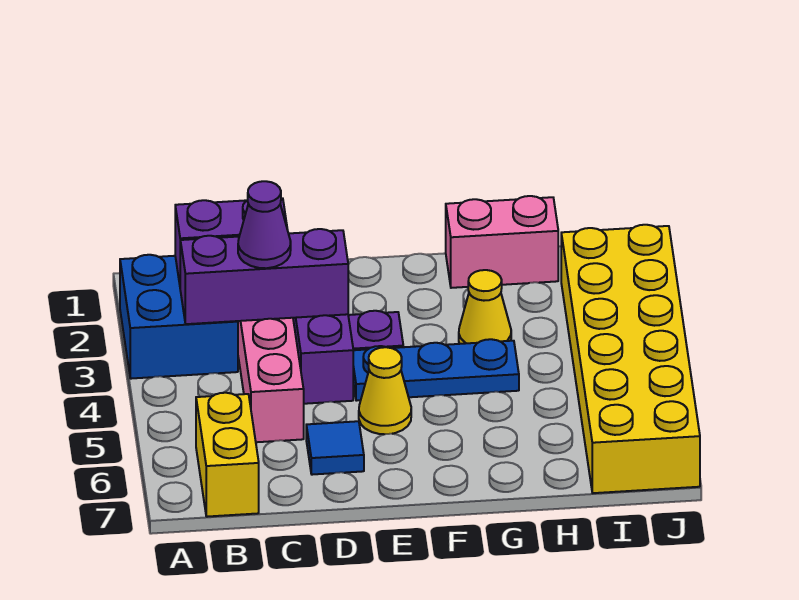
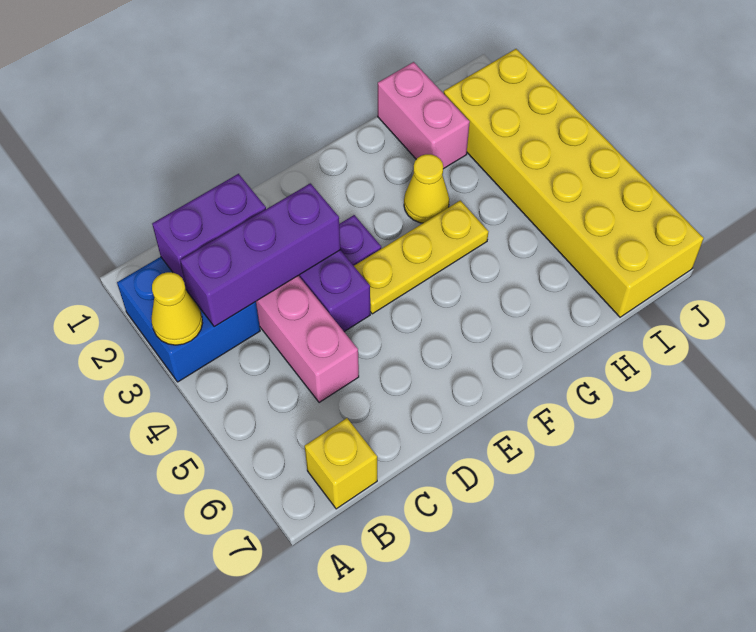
yellow brick B6:B7 level 1 -> yellow brick B7 level 1
purple cone C3 level 3 -> none
blue tile D6 level 1 -> none
blue plate E4:G4 level 1 -> yellow plate E4:G4 level 1
yellow cone E5 level 1 -> yellow cone A3 level 2
pink brick G1:H1 level 1 -> pink brick H1:H2 level 1

